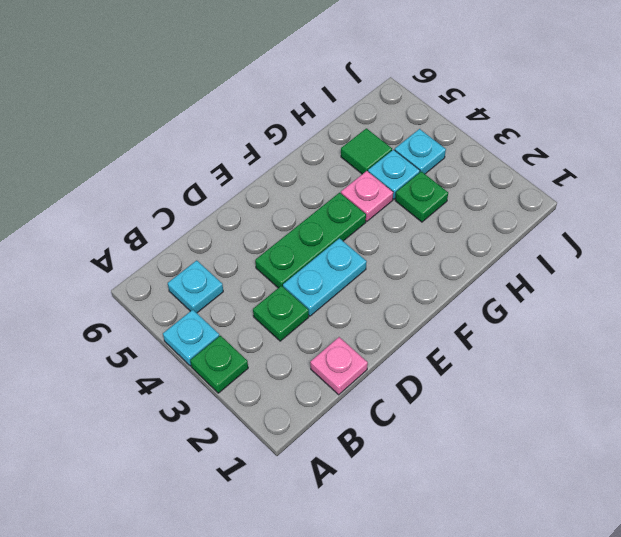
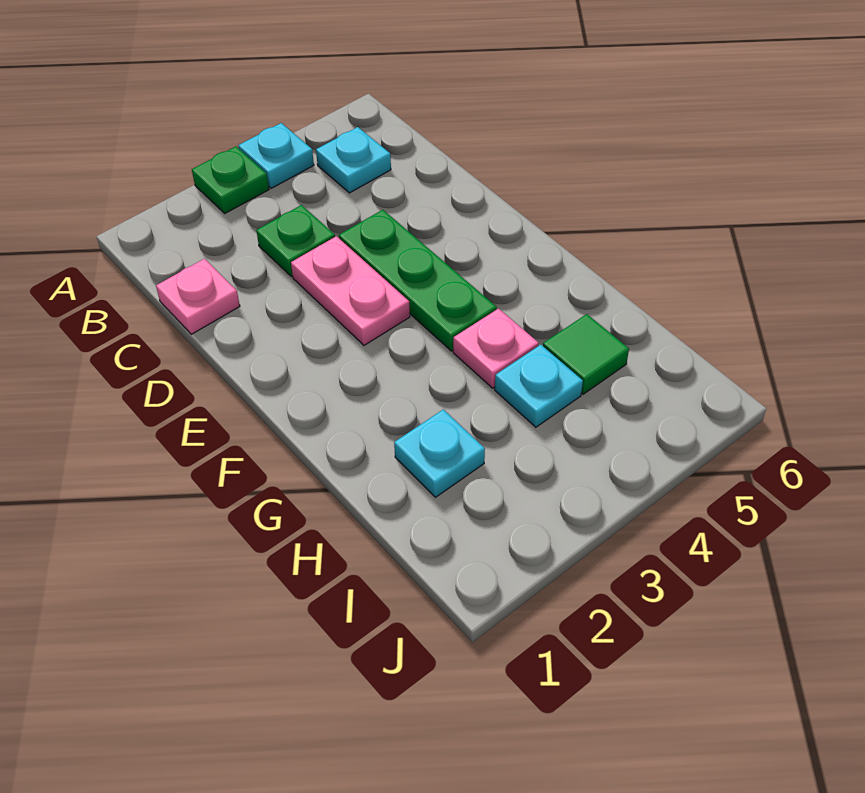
cyan plate D3:E3 level 1 -> pink plate D3:E3 level 1
green plate H3 level 1 -> none
cyan plate I4 level 1 -> cyan plate H2 level 1

